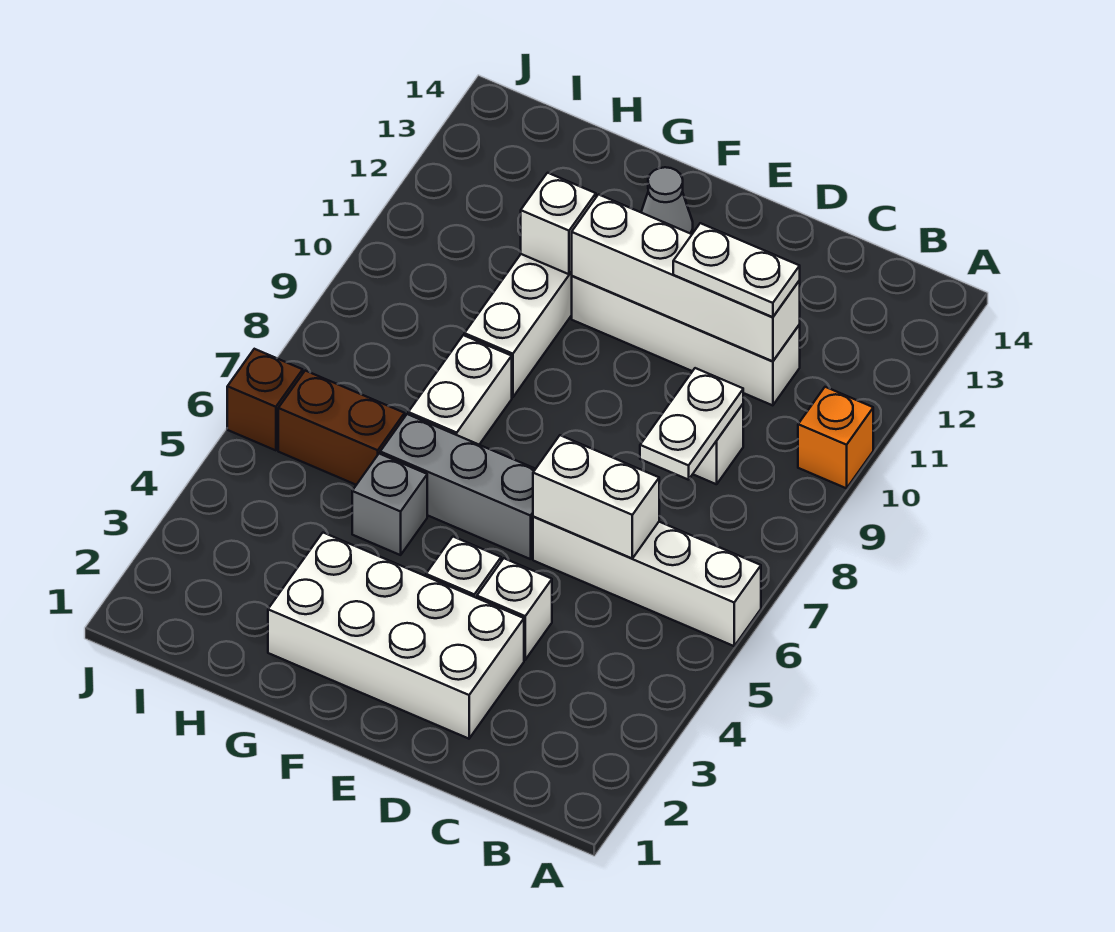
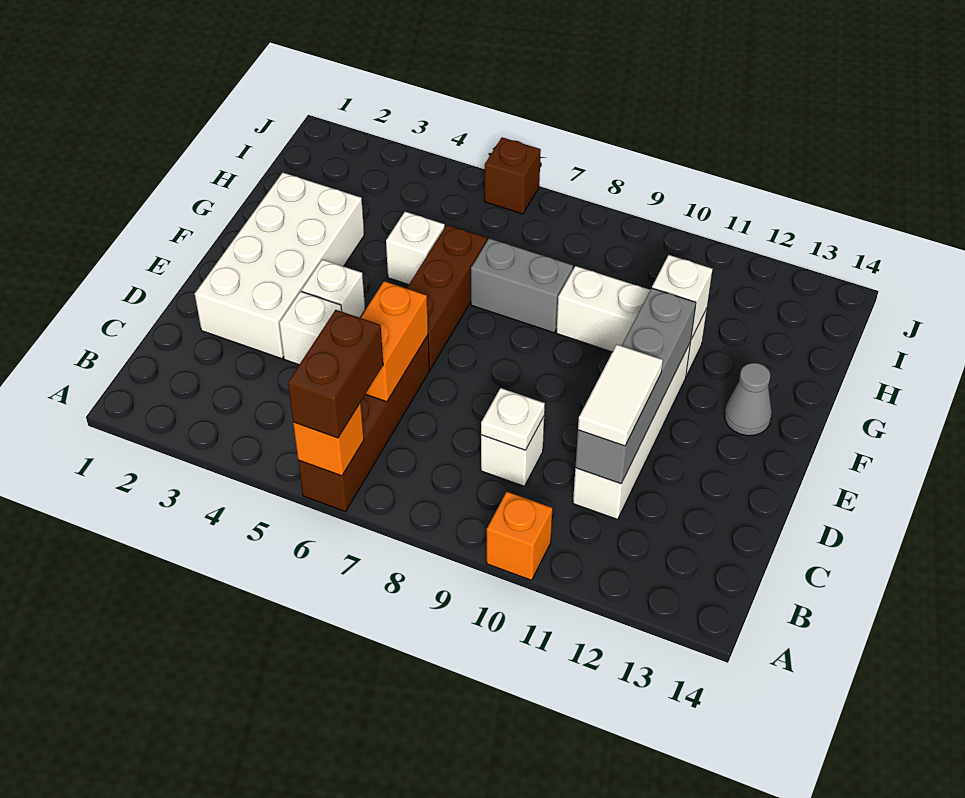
white brick A6:D6 level 1 -> brown brick A6:D6 level 1
none -> orange brick A6 level 2
white brick C6:D6 level 2 -> orange brick C6:D6 level 2
white plate C8:C9 level 2 -> white plate C9 level 2
white brick C11:F11 level 2 -> grey brick C11:F11 level 2
white plate C11:D11 level 3 -> white tile C11:D11 level 3
grey brick E6:G6 level 1 -> brown brick E6:G6 level 1
grey brick G5 level 1 -> white brick G5 level 1
white brick G7:G8 level 1 -> grey brick G7:G8 level 1
brown brick H6:I6 level 1 -> brown brick A6:B6 level 3

